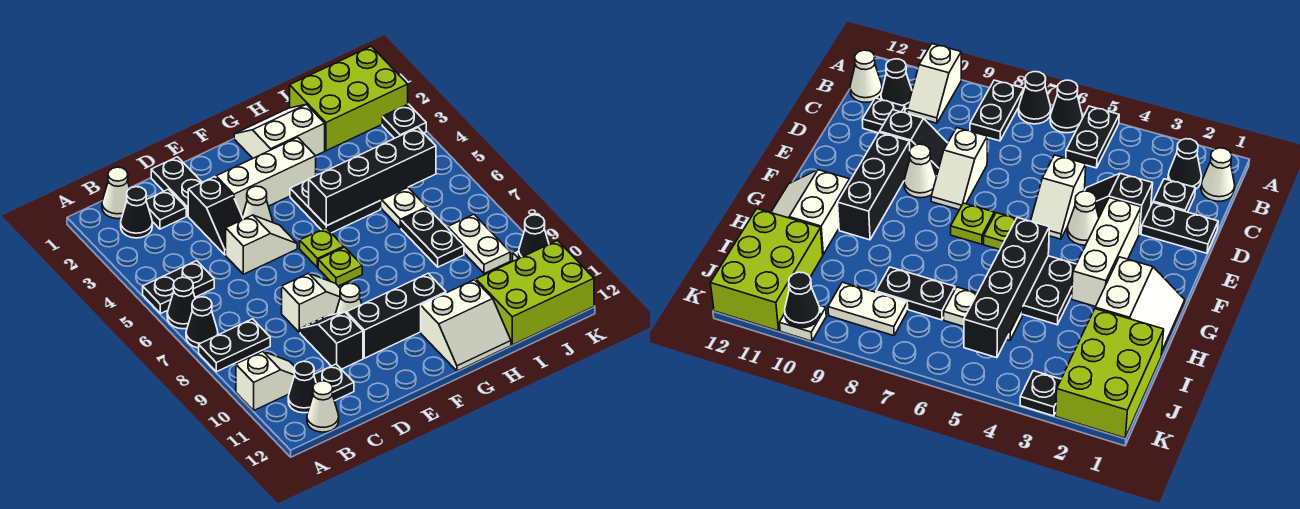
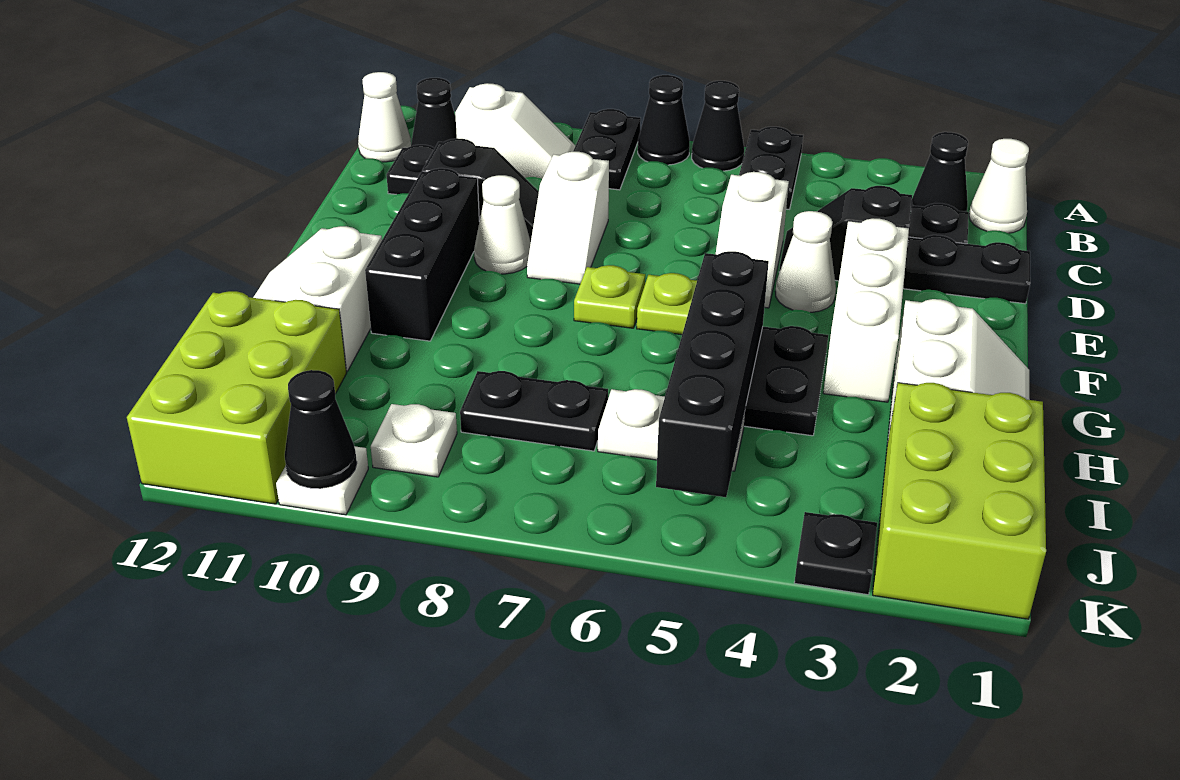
white slope A10:B10 level 1 top A -> white slope B9:B10 level 1 top 10
white plate J8:J9 level 1 -> white plate J9 level 1

